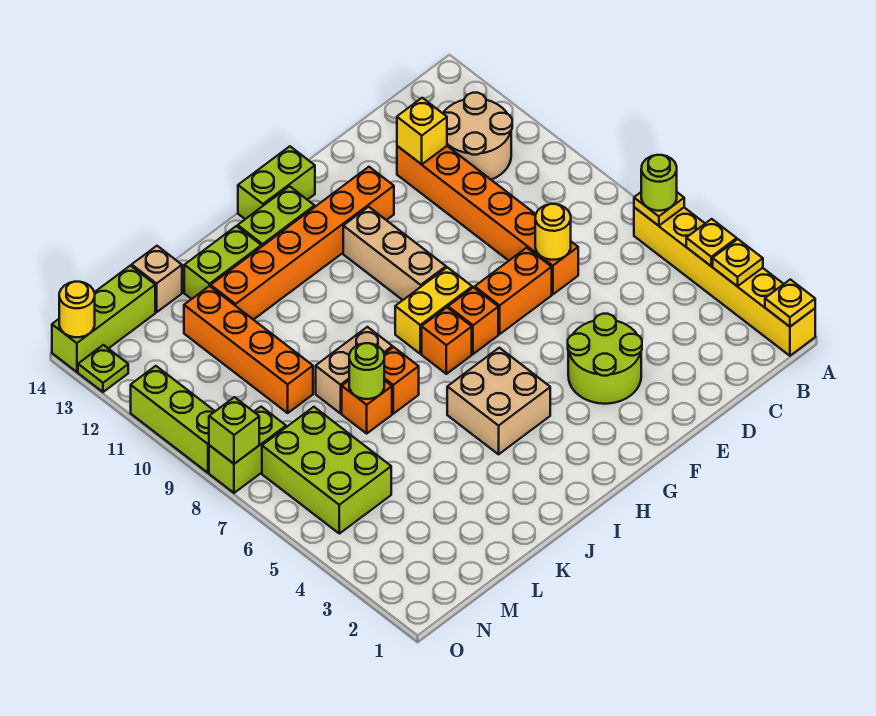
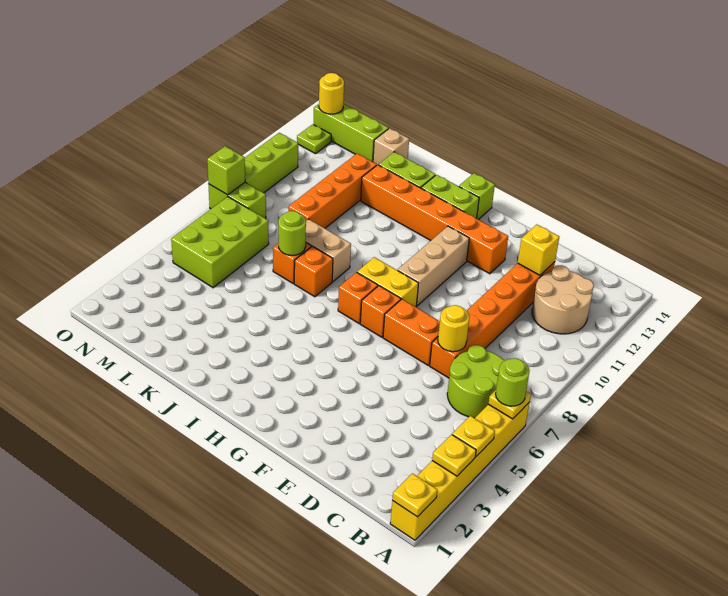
lime round brick E3:F4 level 1 -> lime round brick B6:C7 level 1
lime brick G14:H14 level 1 -> lime brick H14 level 1
tan brick H4:I5 level 1 -> none

